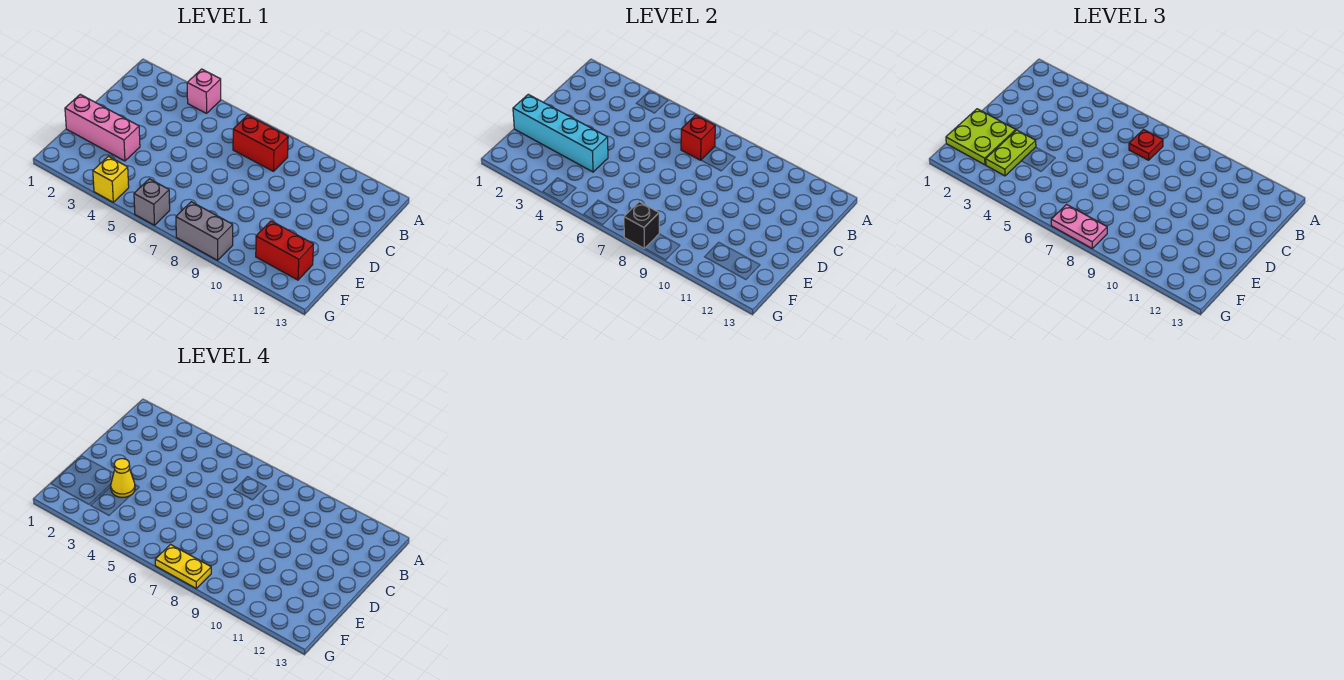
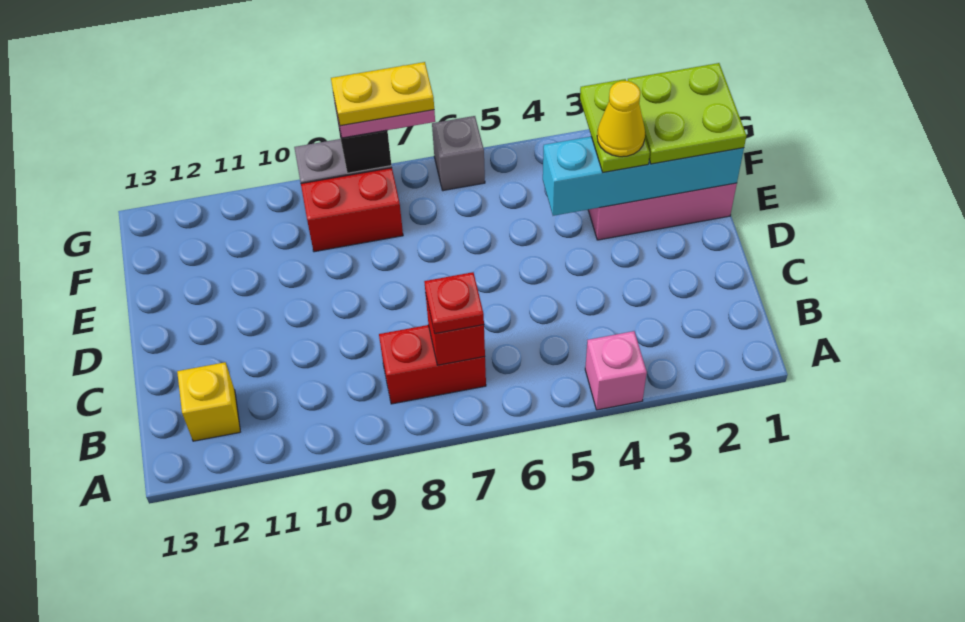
red brick F11:F12 level 1 -> red brick F8:F9 level 1
yellow brick G4 level 1 -> yellow brick B12 level 1

